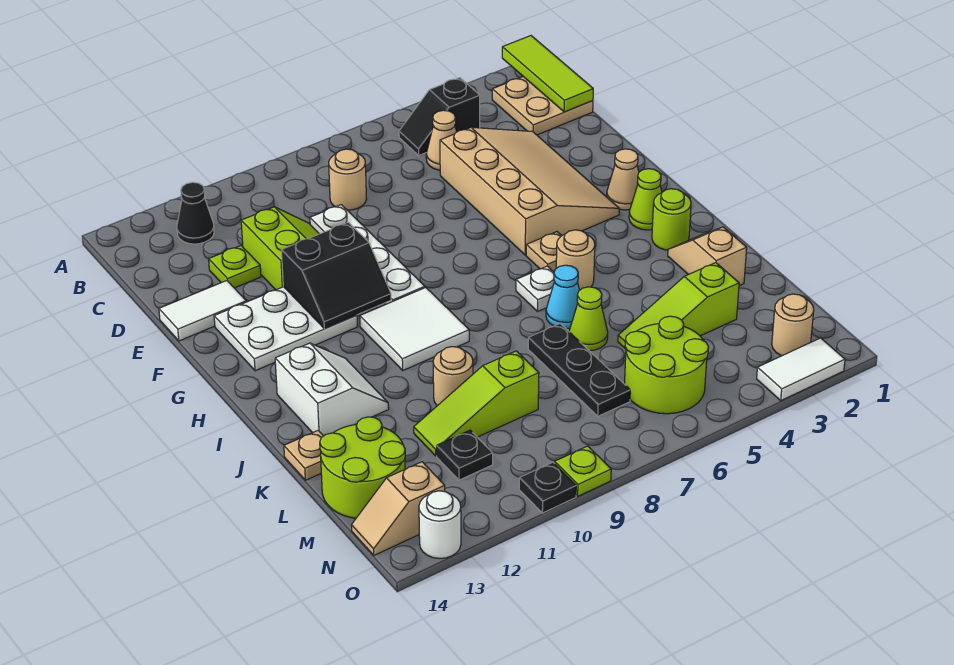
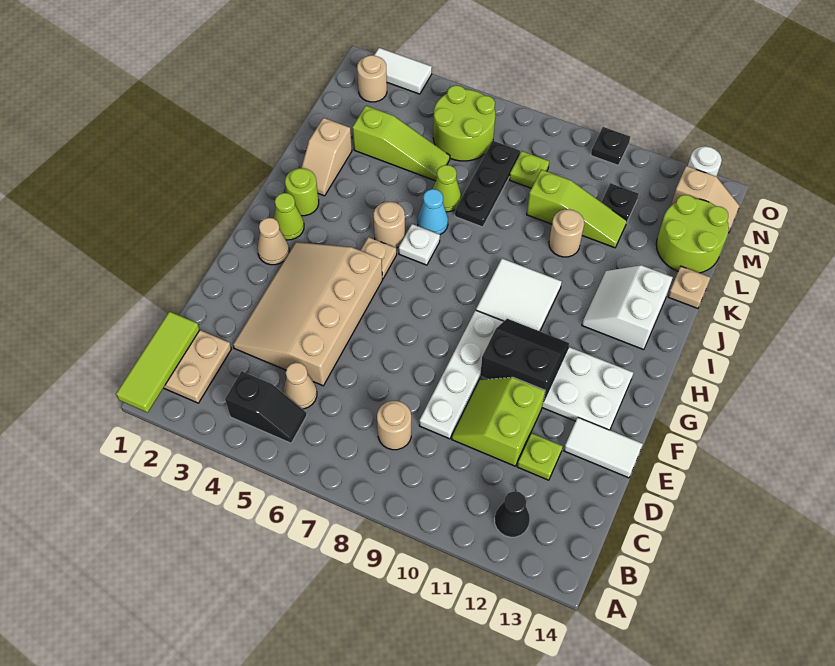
lime plate O9 level 1 -> lime plate M8 level 1

